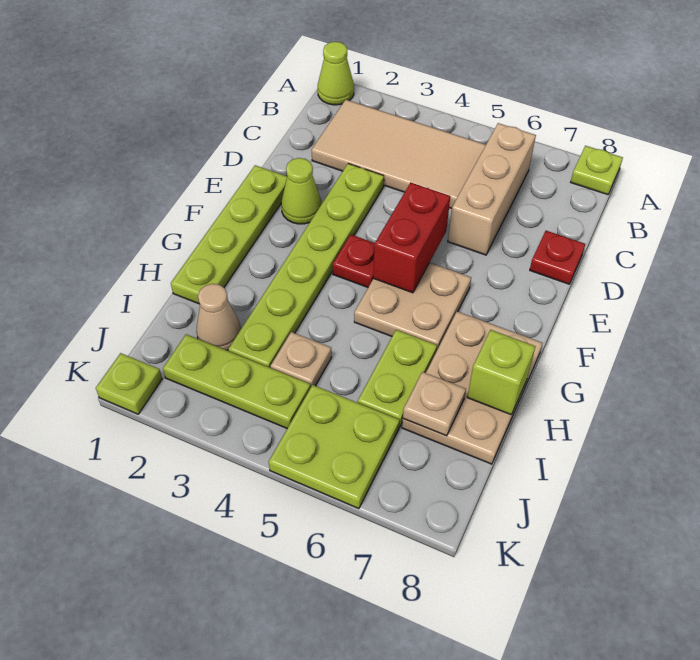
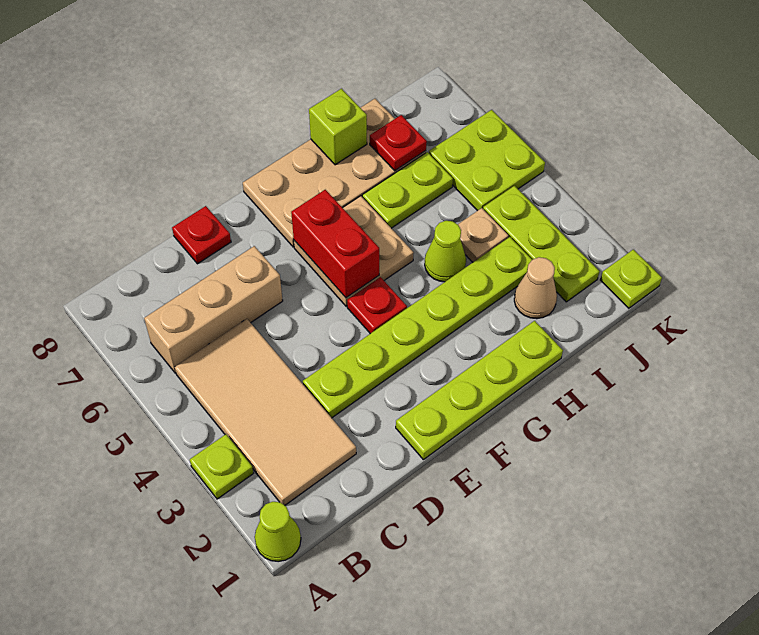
lime plate A8 level 1 -> lime plate A3 level 1
lime cone E2 level 1 -> lime cone H4 level 1
red brick E5:F5 level 2 -> red brick F5:F6 level 2
tan plate G7:I8 level 1 -> tan plate F7:I8 level 1
tan plate I7 level 2 -> red plate I7 level 2

